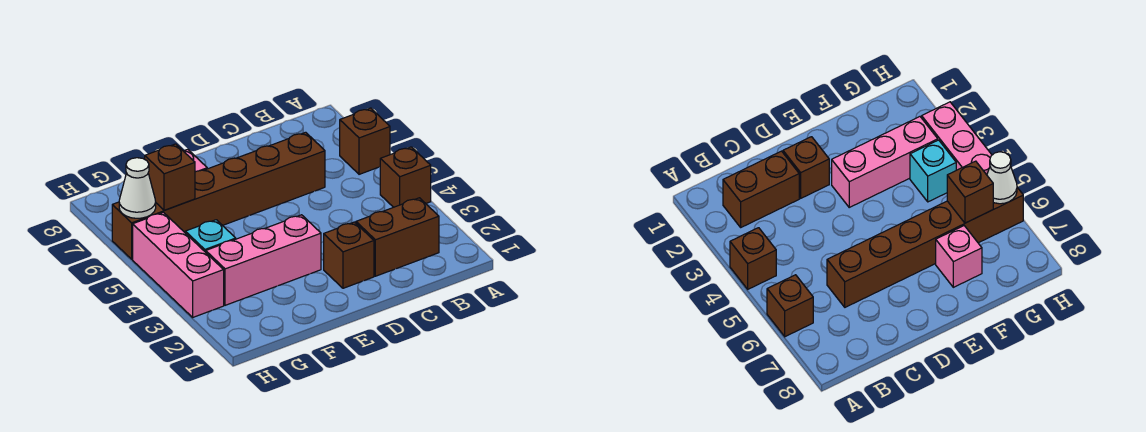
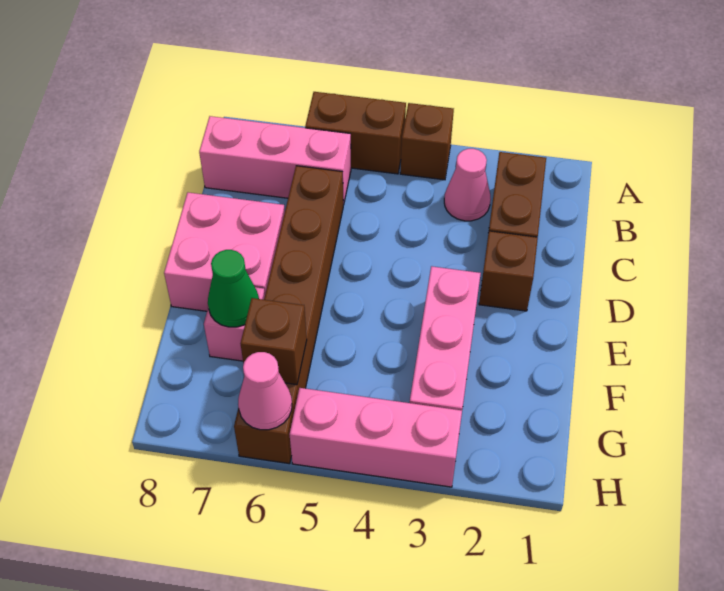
brown brick A6 level 1 -> brown brick A5:A6 level 1
none -> pink cone B3 level 1
none -> pink brick B6:B8 level 1
none -> pink brick D7:E8 level 1
none -> green cone F7 level 2
cyan brick G4 level 1 -> none
white cone H6 level 2 -> pink cone H6 level 2

